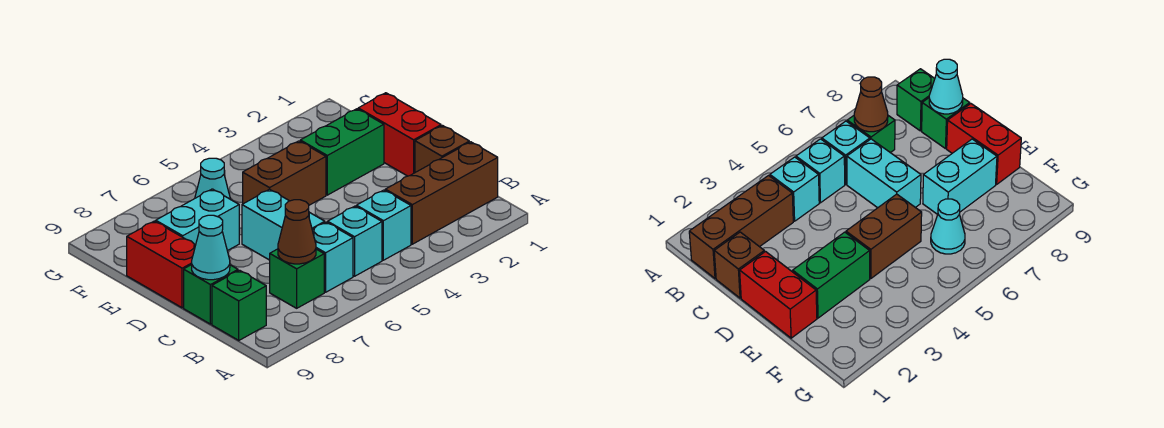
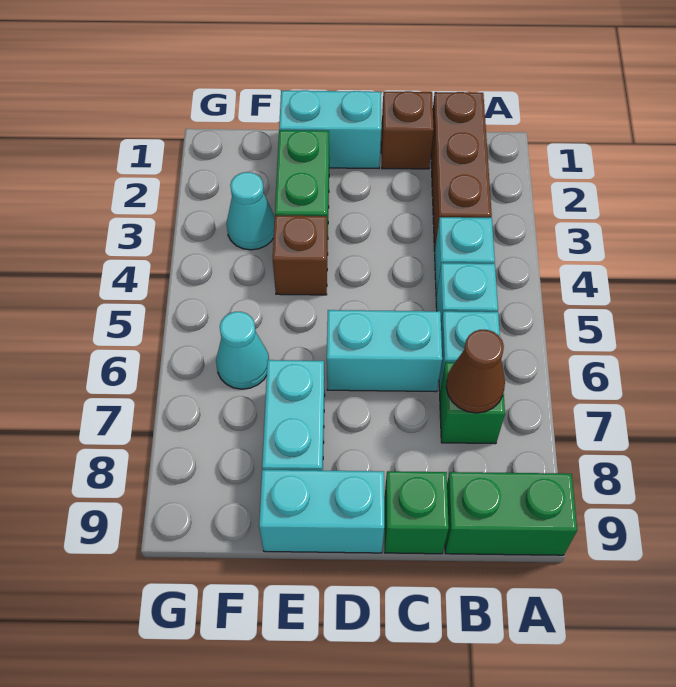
green brick B9 level 1 -> green brick A9:B9 level 1
cyan cone C9 level 2 -> cyan cone F3 level 1
red brick D1:E1 level 1 -> cyan brick D1:E1 level 1
red brick D9:E9 level 1 -> cyan brick D9:E9 level 1
brown brick E4:E5 level 1 -> brown brick E4 level 1

